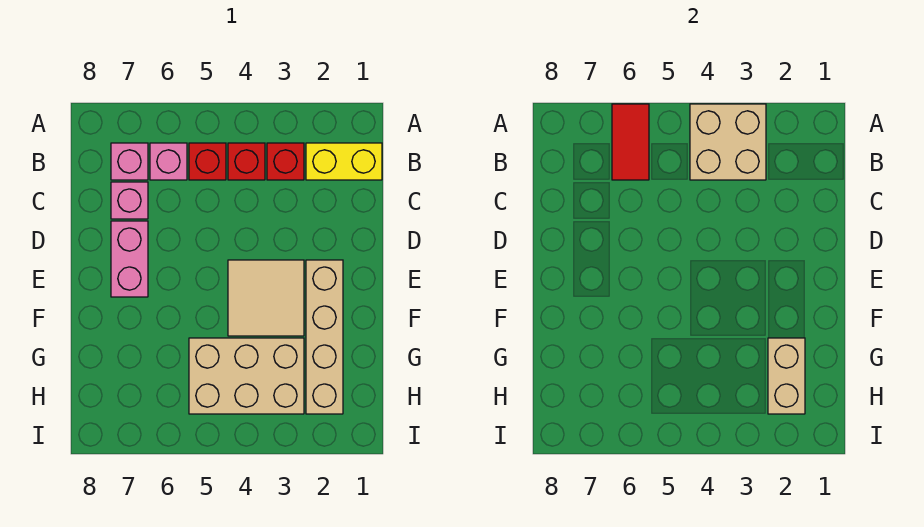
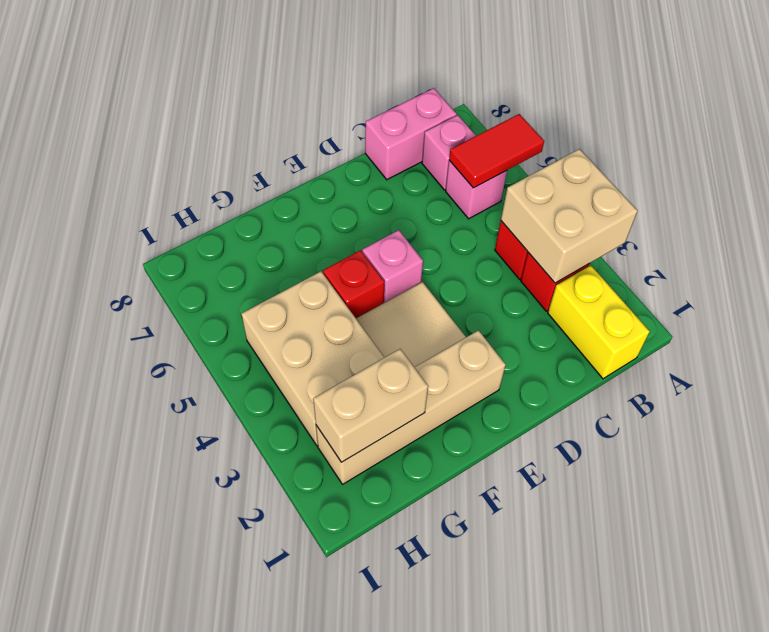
red brick B5 level 1 -> red brick F5 level 1
pink brick C7 level 1 -> pink brick E5 level 1
pink brick D7:E7 level 1 -> pink brick B8:C8 level 1

